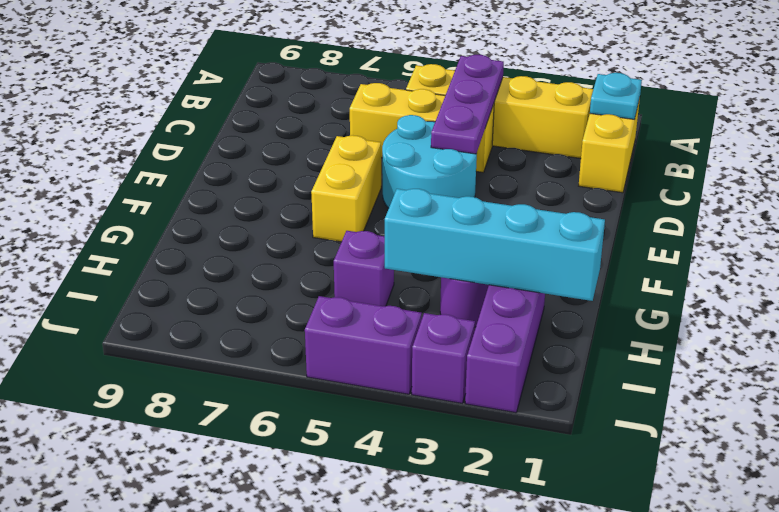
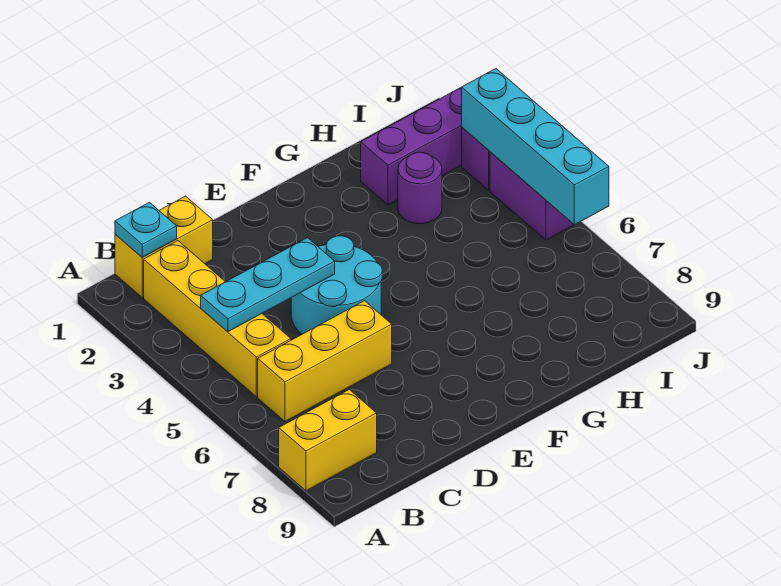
purple plate B4:D4 level 2 -> cyan plate B4:D4 level 2
yellow brick C4:C6 level 1 -> yellow brick B6:D6 level 1
yellow brick E6:F6 level 1 -> yellow brick A8:B8 level 1
cyan brick H1:H4 level 2 -> cyan brick J3:J6 level 2
purple brick H5 level 1 -> none

